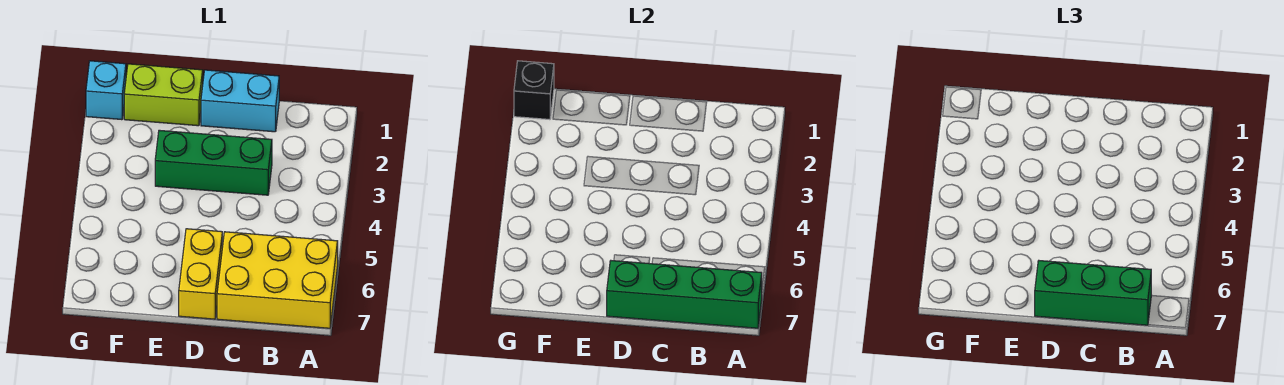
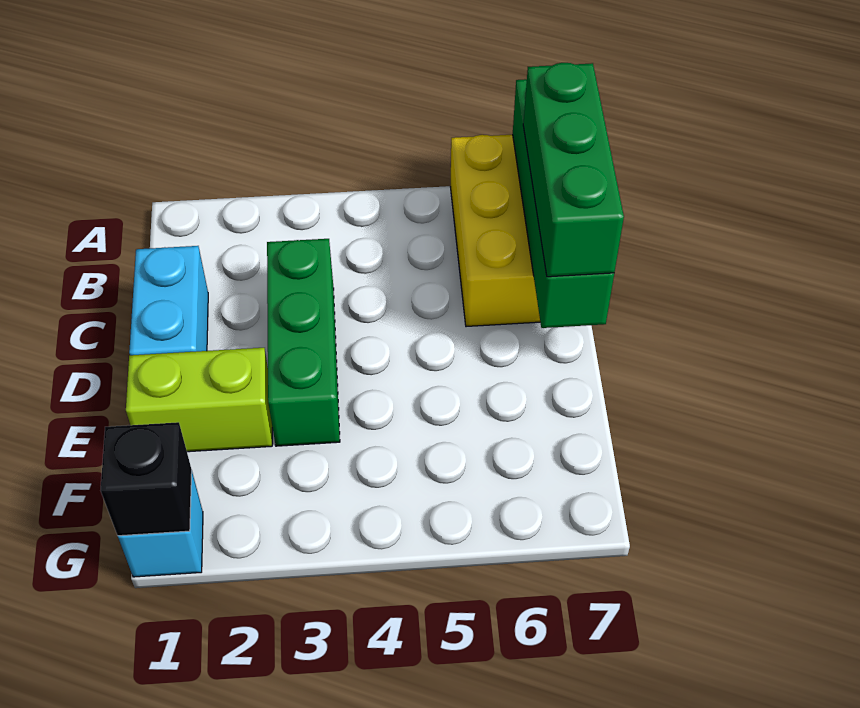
yellow brick D6:D7 level 1 -> none
lime brick E1:F1 level 1 -> lime brick E1:E2 level 1

